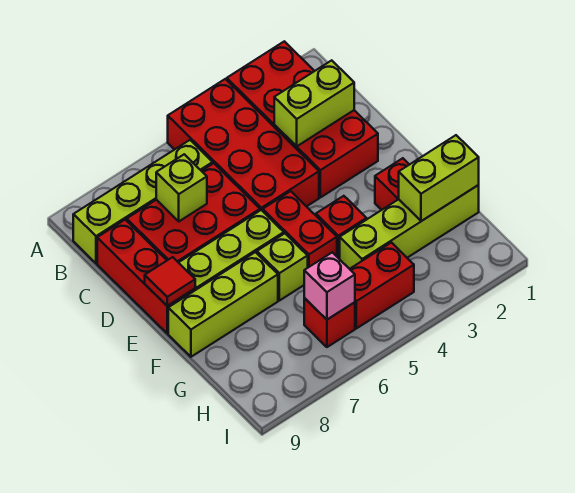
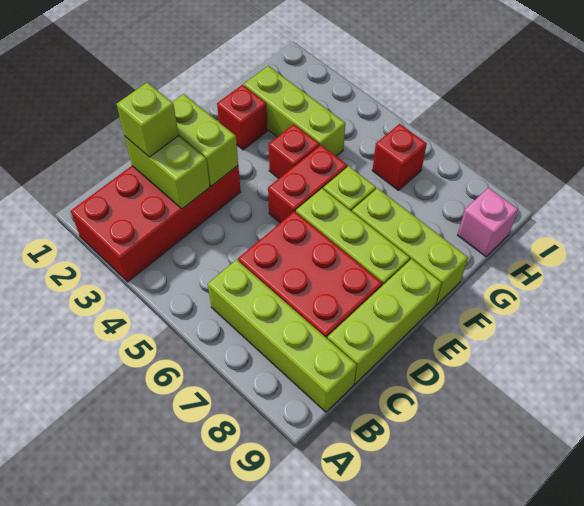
red brick A4:D5 level 1 -> none
lime brick C7 level 2 -> lime brick C2 level 3
red brick C9:E9 level 1 -> lime brick C9:E9 level 1
red tile E9 level 2 -> none
lime brick G1:G4 level 1 -> lime brick G2:G4 level 1
lime brick G1:G2 level 2 -> lime brick D2:D3 level 2
red brick H4:H5 level 1 -> none
pink brick H6 level 2 -> pink brick H9 level 1

